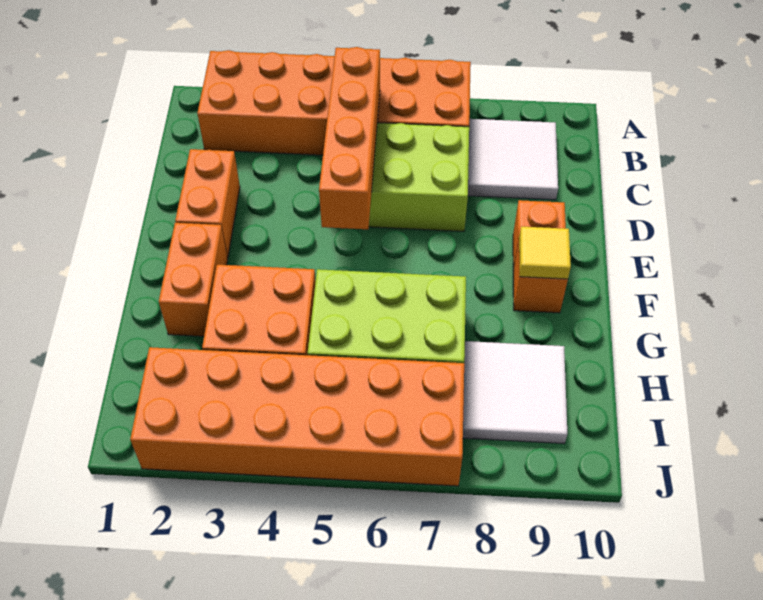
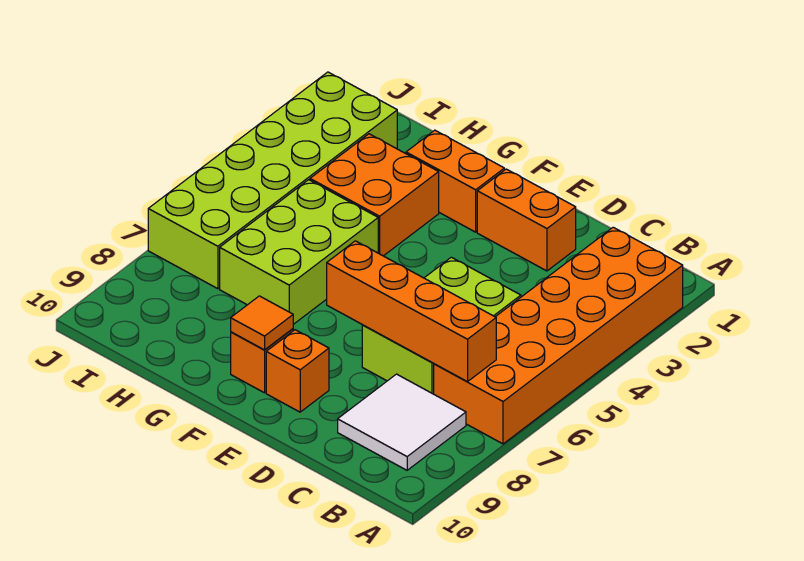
orange brick B5:E5 level 2 -> orange brick B7:E7 level 2
yellow tile F9 level 2 -> orange tile F9 level 2
white tile H8:I9 level 1 -> none
orange brick I2:J7 level 1 -> lime brick I2:J7 level 1

